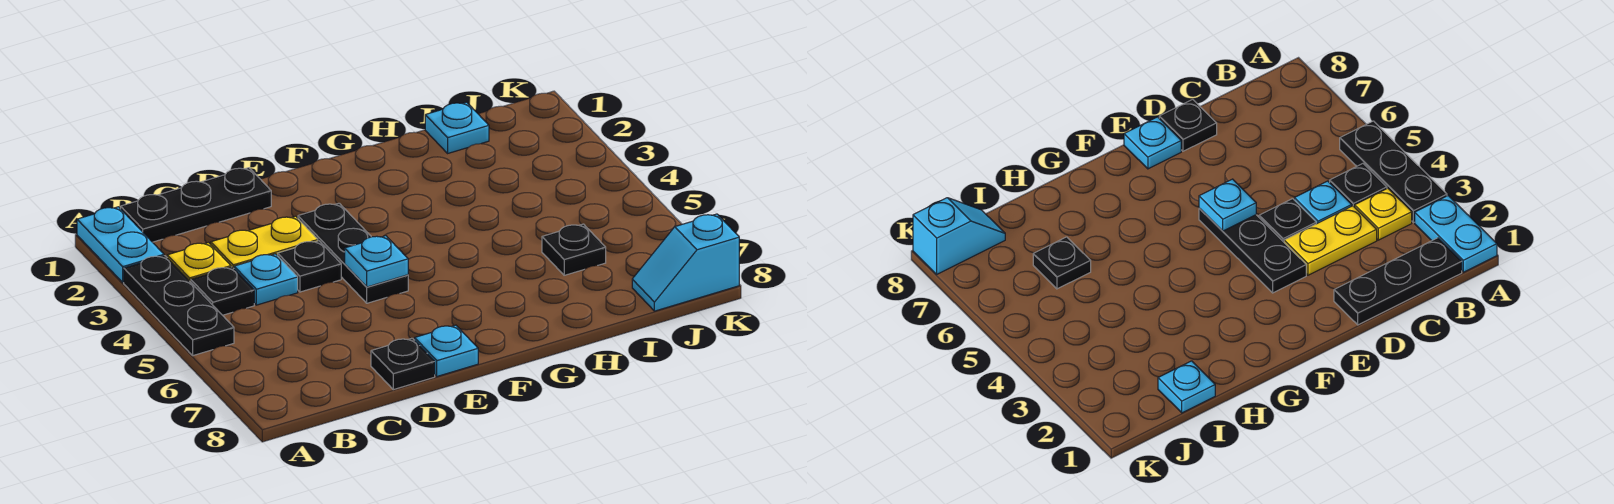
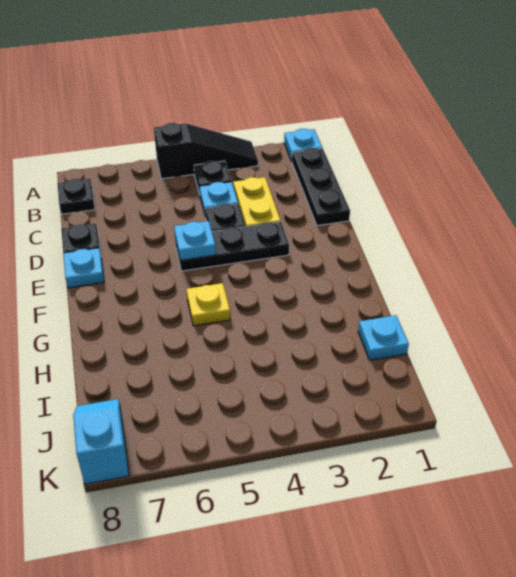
cyan plate A1:A2 level 1 -> cyan plate A1 level 1
black plate A3:A5 level 1 -> black slope A3:A5 level 1 top 5
yellow plate B3 level 1 -> yellow plate G5 level 1
black plate I6 level 1 -> black plate B8 level 1

